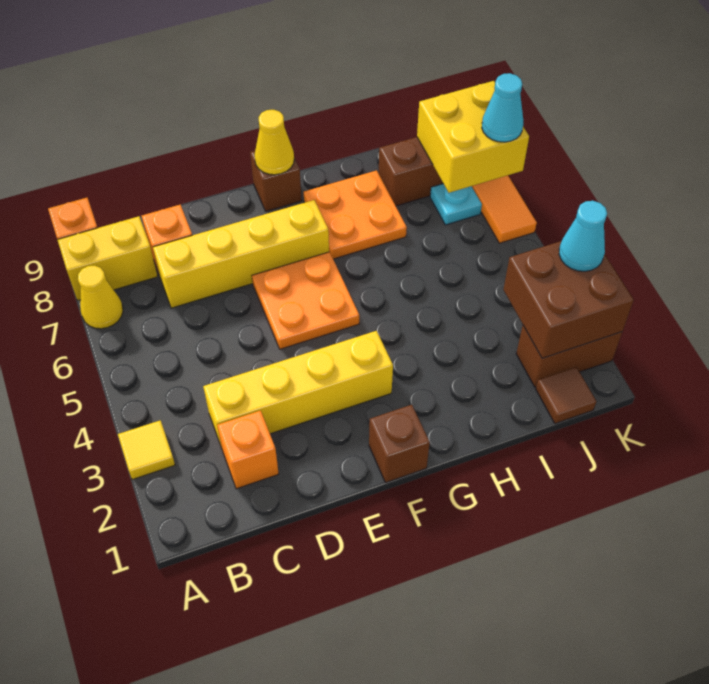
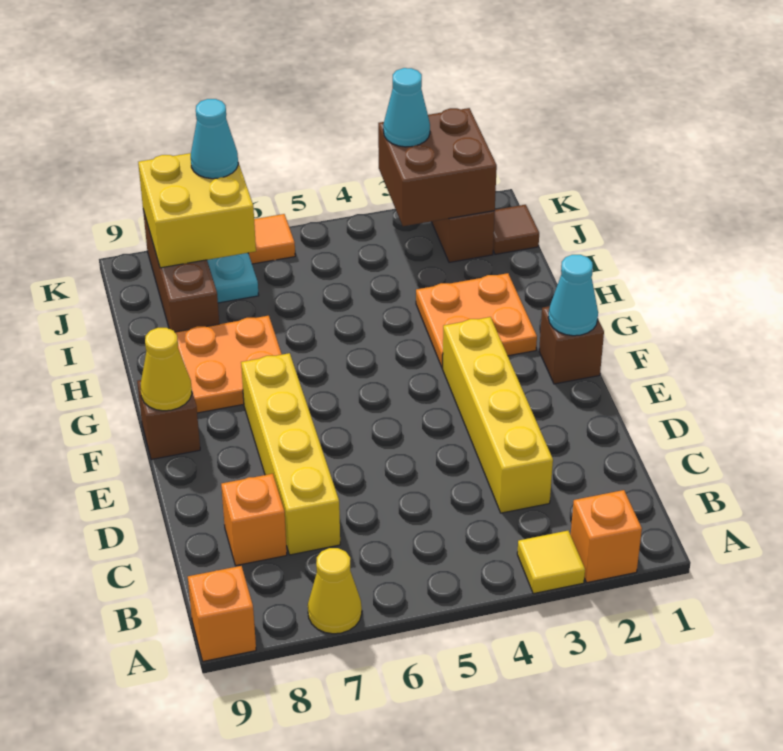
yellow brick A8:B8 level 1 -> none
orange brick C2 level 1 -> orange brick A2 level 1
orange plate E5:F6 level 1 -> orange plate G2:H3 level 1
none -> cyan cone F1 level 2

